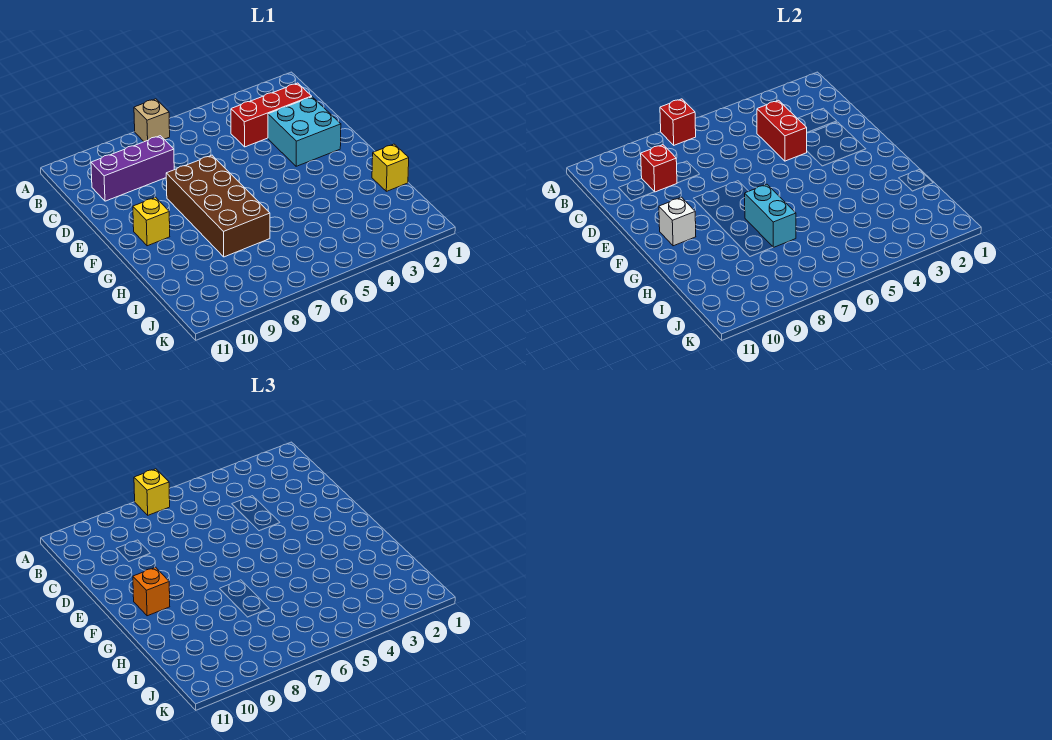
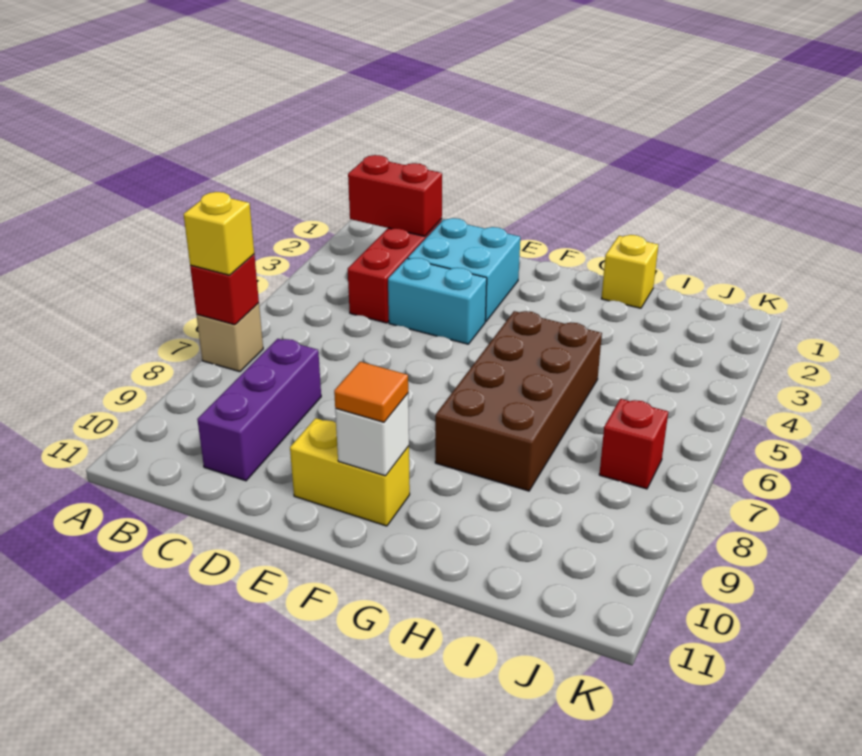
red brick C4:D4 level 2 -> red brick B2:C2 level 2
red brick C9 level 2 -> red brick J7 level 1
brown brick E7:H8 level 1 -> brown brick G5:H8 level 1
yellow brick F10 level 1 -> yellow brick E10:F10 level 1
orange brick F10 level 3 -> orange tile F10 level 3
cyan brick G7:H7 level 2 -> cyan brick D4:E4 level 1

